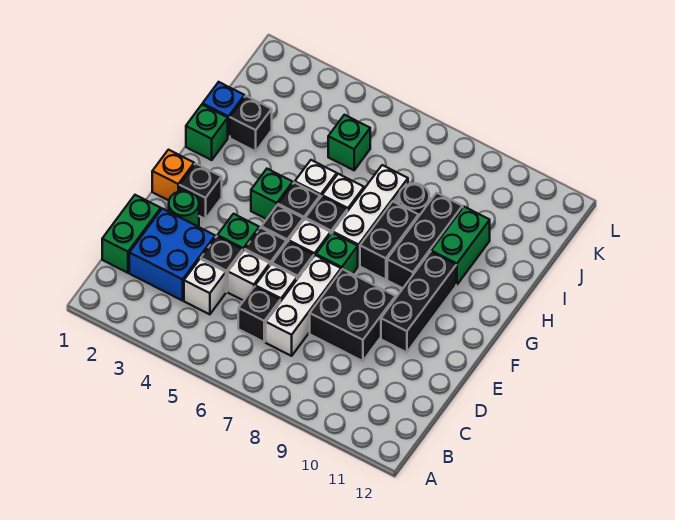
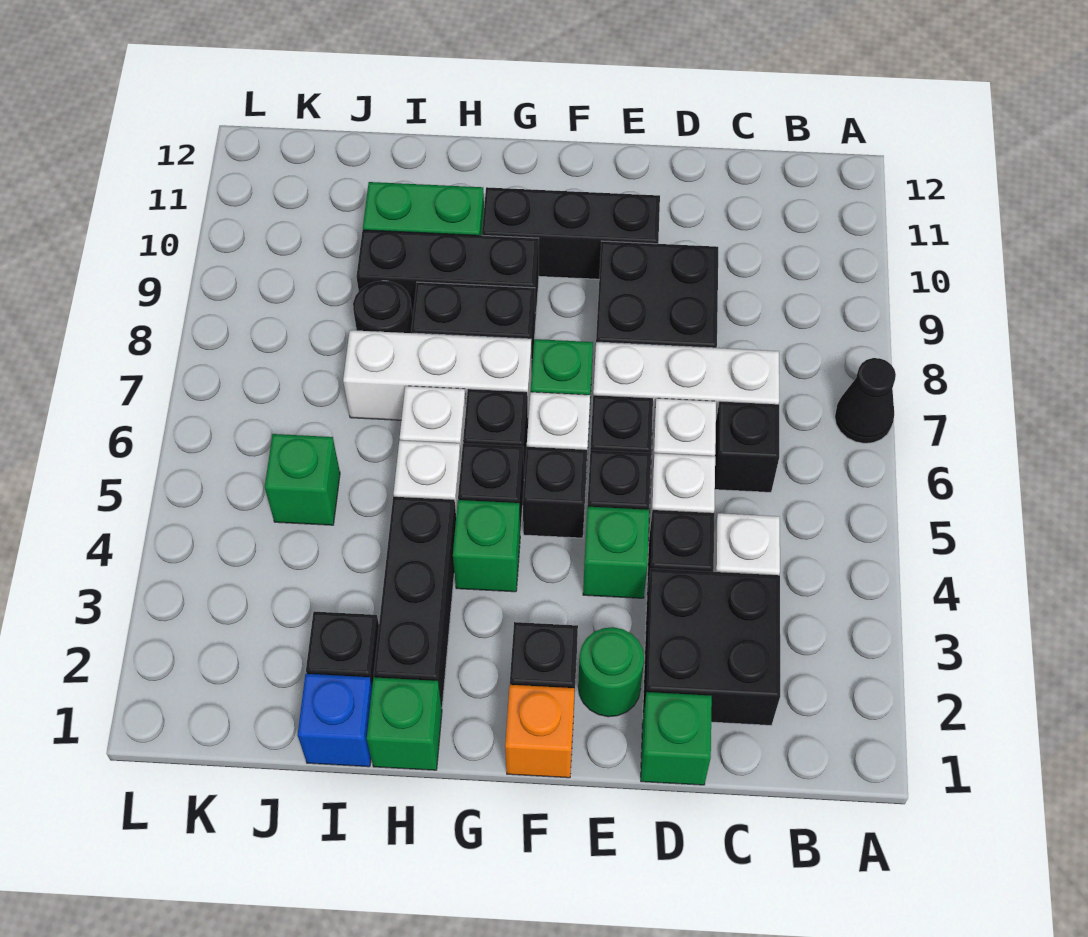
none -> black cone A7 level 1
green brick C1:D1 level 1 -> green brick D1 level 1
blue brick C2:D3 level 1 -> black brick C2:D3 level 1
none -> black brick H2:H4 level 1

